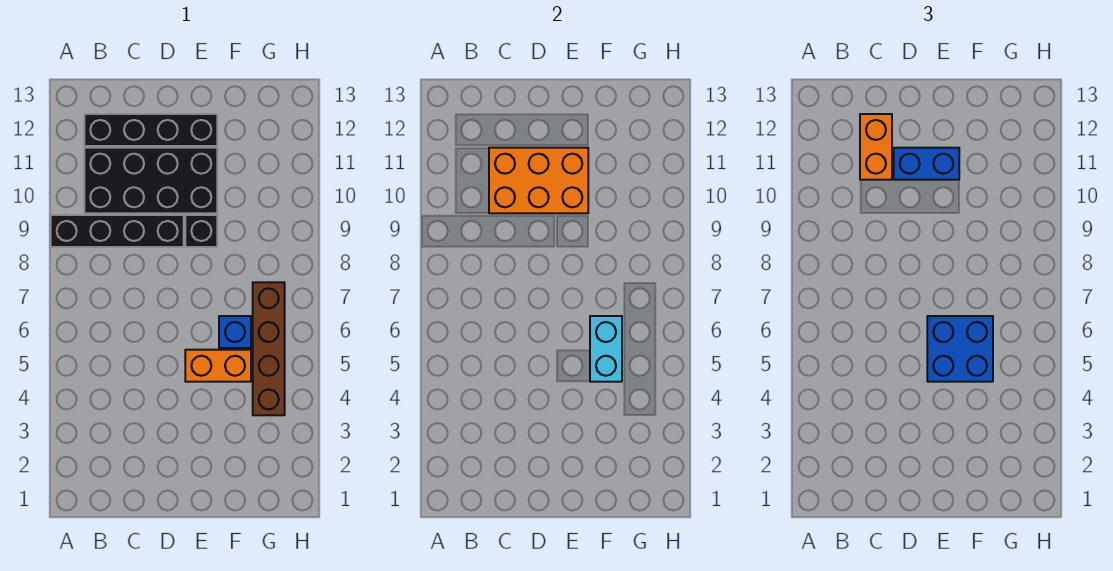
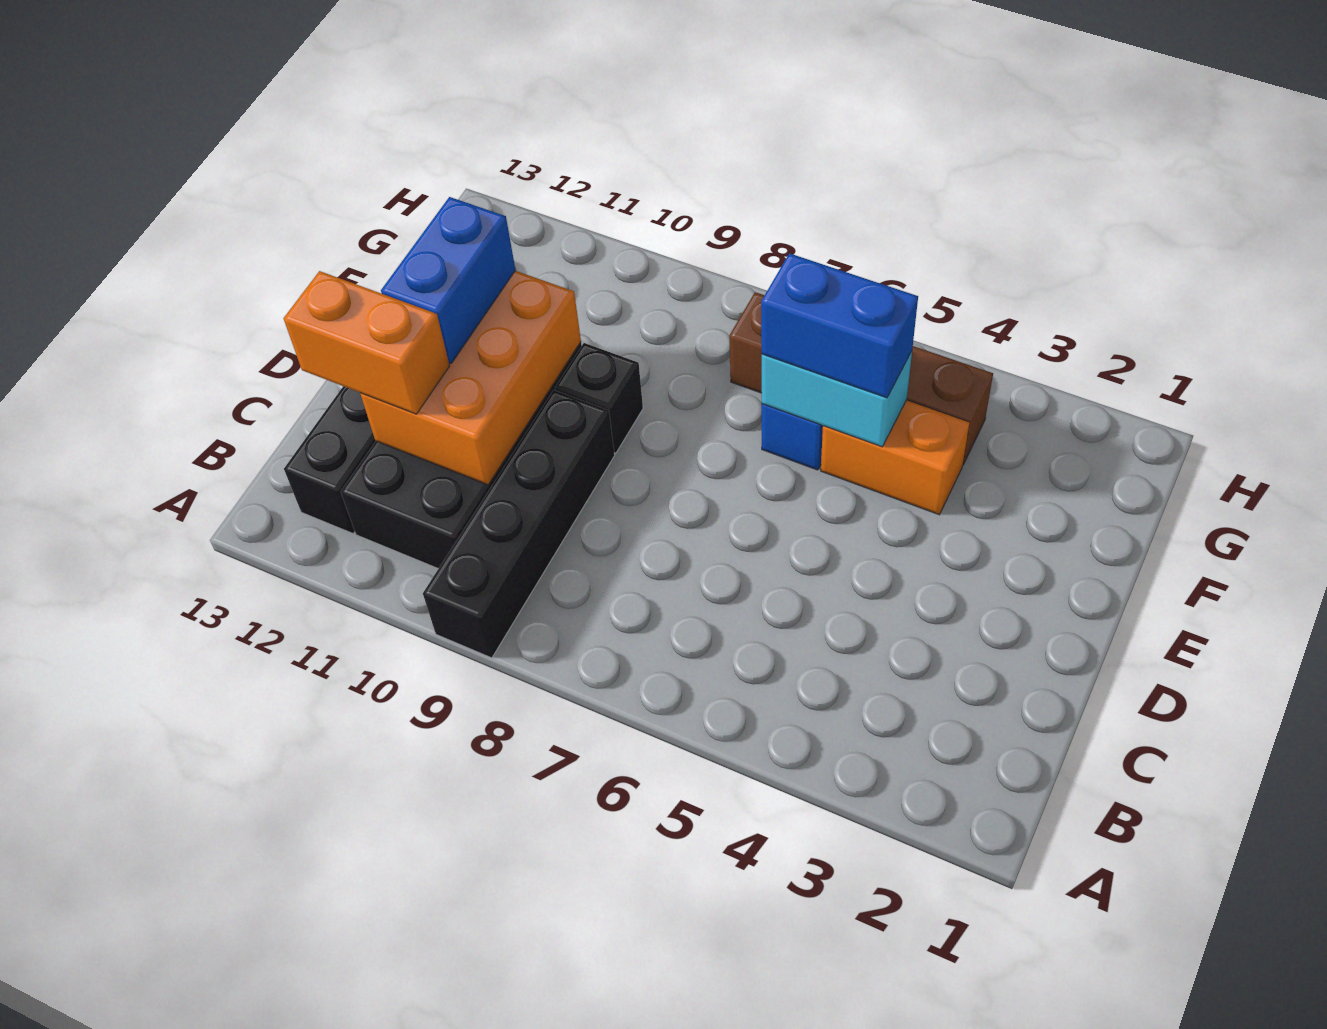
orange brick E5:F5 level 1 -> orange brick F4:F5 level 1
blue brick E5:F6 level 3 -> blue brick F5:F6 level 3

